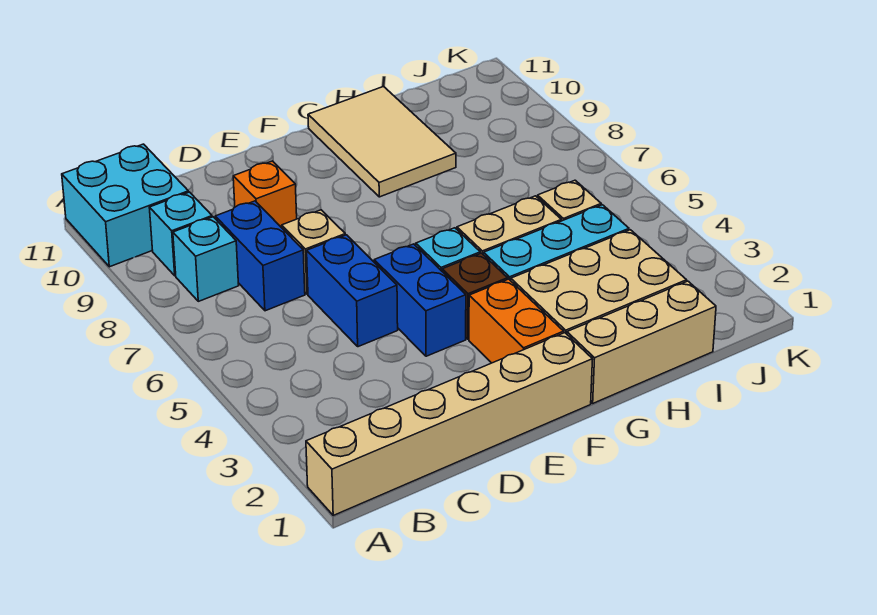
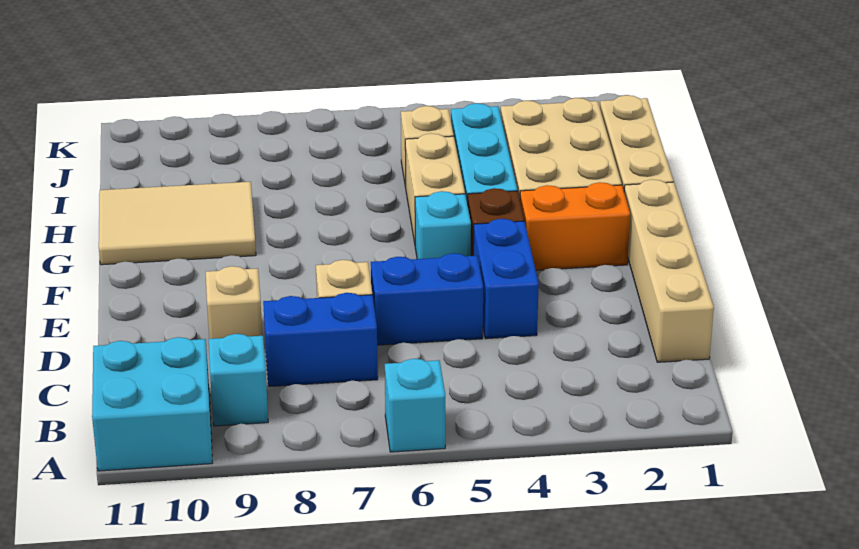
tan brick A1:F1 level 1 -> tan brick C1:F1 level 1
cyan brick B8 level 1 -> cyan brick A6 level 1
orange brick D9 level 1 -> tan brick D9 level 1
blue brick E4:E5 level 1 -> blue brick D4:E4 level 1

